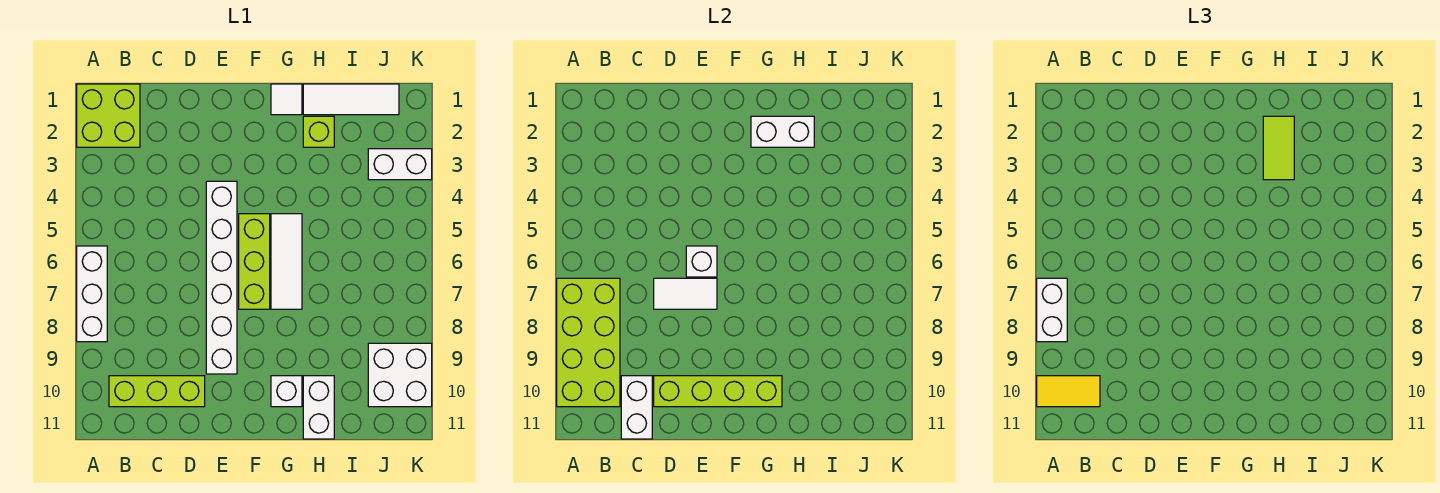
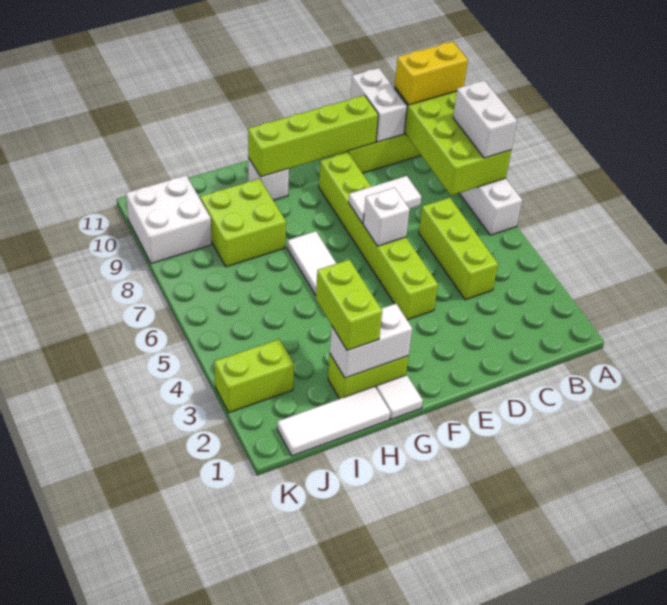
lime brick A1:B2 level 1 -> lime brick H8:I9 level 1
yellow tile A10:B10 level 3 -> yellow brick A10:B10 level 3
white brick E4:E9 level 1 -> lime brick E4:E9 level 1
lime brick F5:F7 level 1 -> lime brick C4:C6 level 1
lime brick H2 level 1 -> lime brick G2:H2 level 1
lime tile H2:H3 level 3 -> lime brick H2:H3 level 3
white brick H10:H11 level 1 -> none
white brick J3:K3 level 1 -> lime brick J3:K3 level 1

